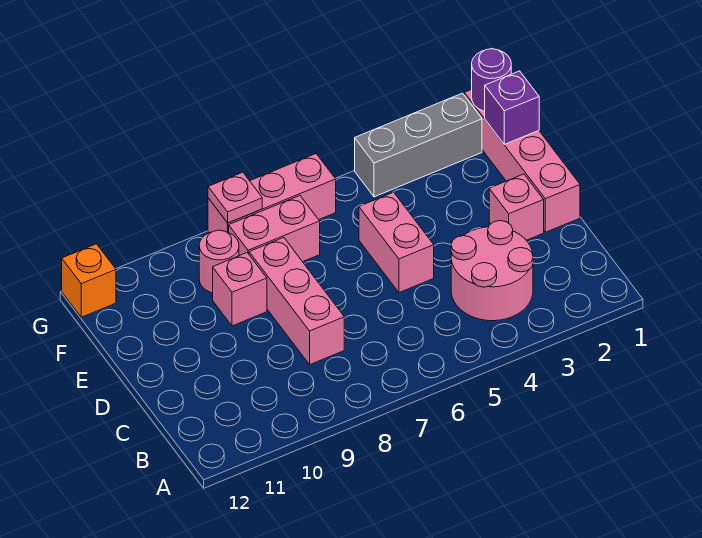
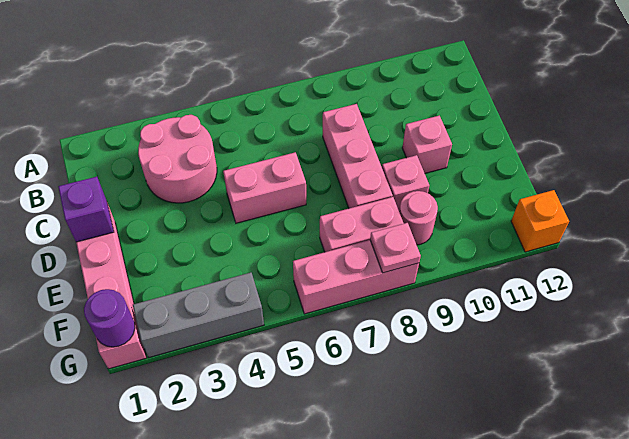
pink brick D2 level 1 -> pink brick D10 level 1
pink brick D5:E5 level 1 -> pink brick D5:D6 level 1
purple brick F1 level 2 -> purple brick D1 level 2

